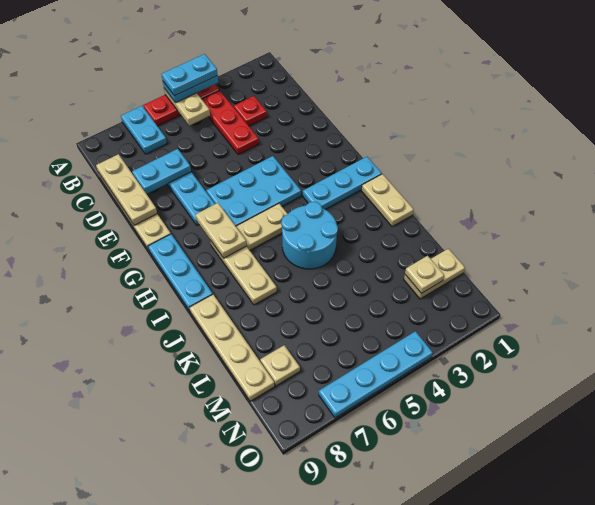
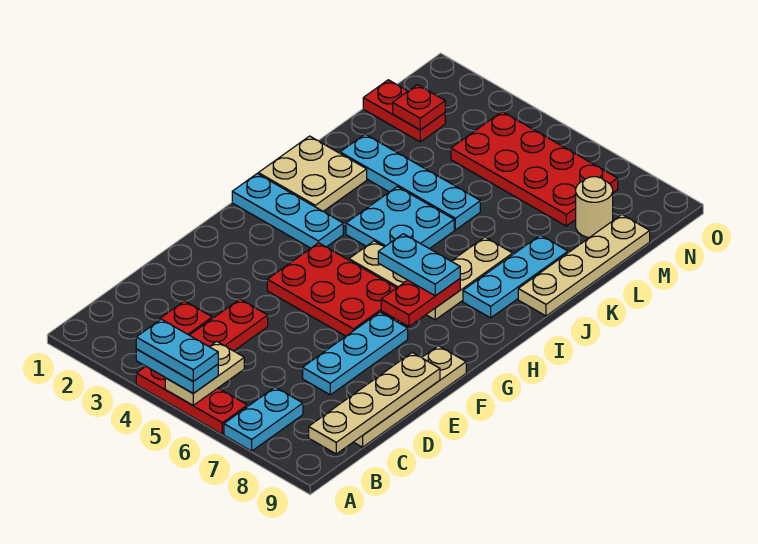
tan plate C9:E9 level 2 -> tan plate B9:E9 level 2
cyan plate D7:D8 level 2 -> cyan plate H6:H7 level 3
cyan plate F4:G6 level 1 -> red plate F4:G6 level 1
tan plate G7:H7 level 2 -> red plate G7:H7 level 2
cyan plate G9:I9 level 1 -> cyan plate I8:K8 level 1
tan plate I1:J1 level 1 -> tan plate I1:J2 level 1
cyan round brick I4:J5 level 1 -> cyan plate I4:J5 level 1
tan plate M1:M2 level 1 -> red plate M1:M2 level 1
tan plate M2 level 2 -> red plate M2 level 2
none -> red plate M4:N7 level 1
tan plate M8 level 1 -> tan round brick M8 level 1
cyan plate O4:O7 level 1 -> cyan plate K2:K5 level 1

